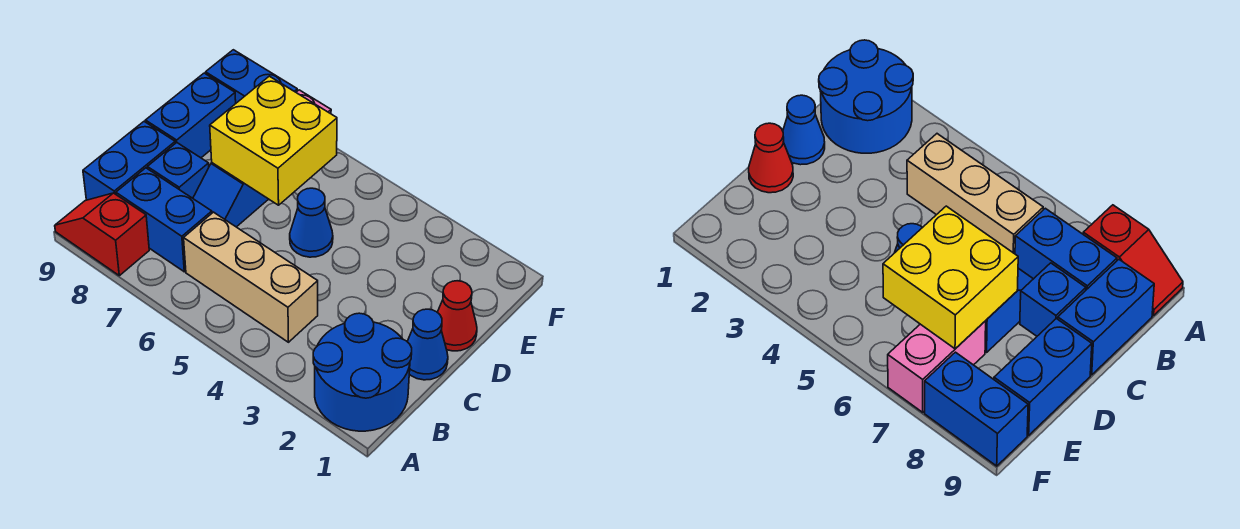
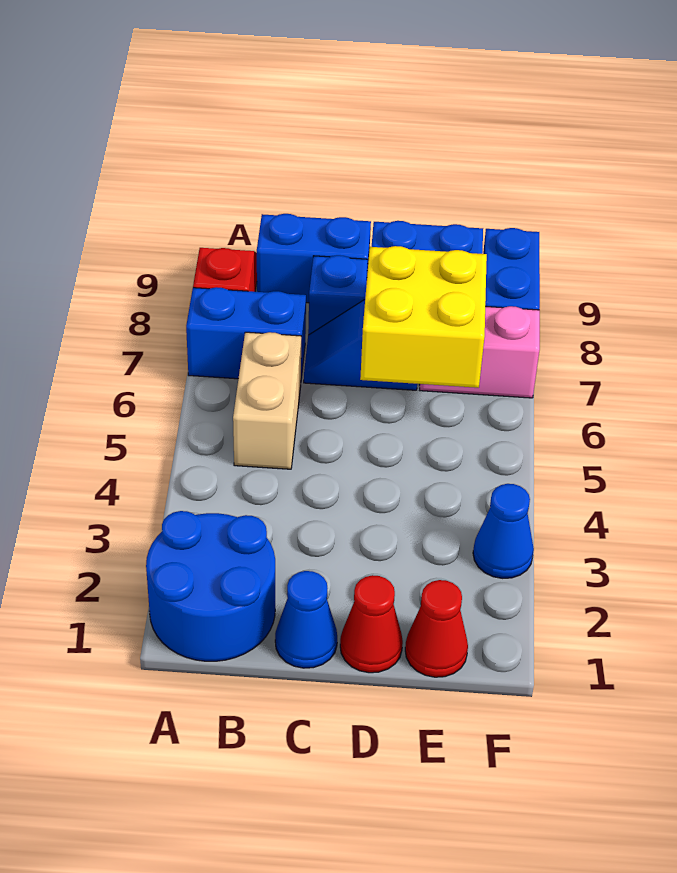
tan brick B4:B6 level 1 -> tan brick B5:B6 level 1
blue brick B7:B8 level 1 -> blue brick A7:B7 level 1
blue cone D5 level 1 -> blue cone F3 level 1
none -> red cone E1 level 1

